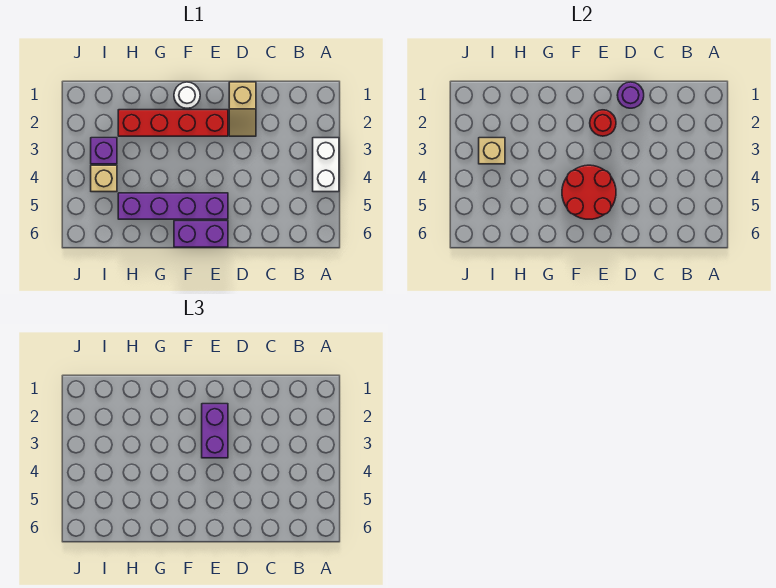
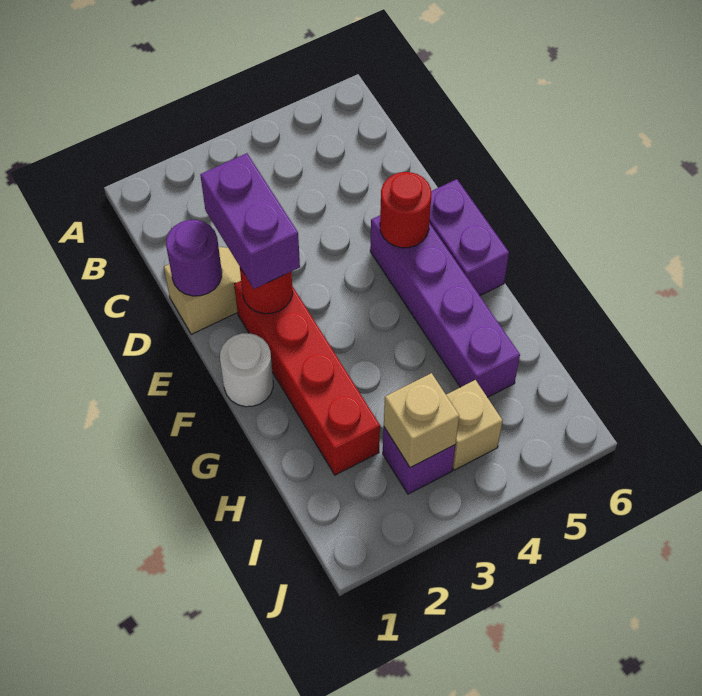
white brick A3:A4 level 1 -> none
purple brick E2:E3 level 3 -> purple brick D2:E2 level 3
red round brick E4:F5 level 2 -> red round brick E5 level 2

